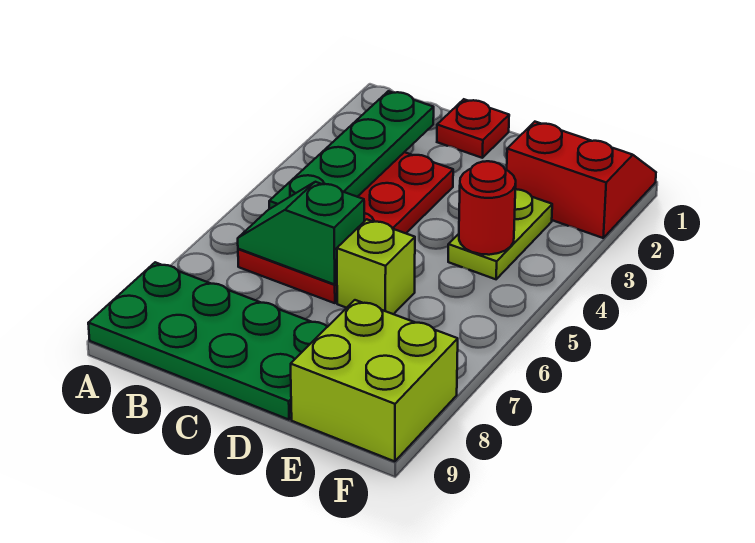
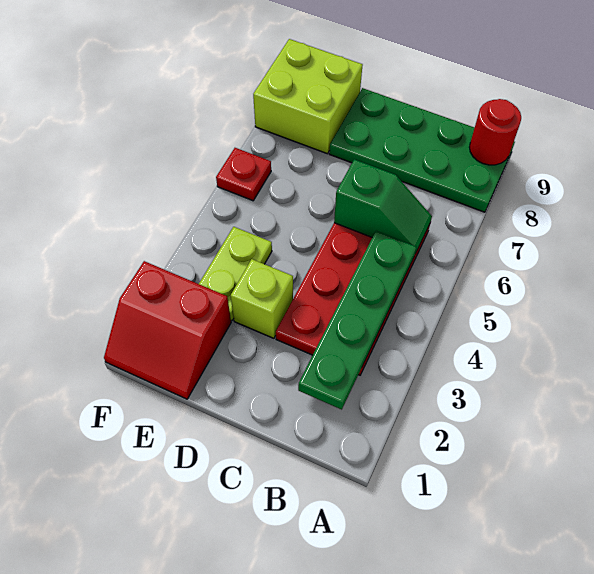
red plate C1 level 1 -> red plate F6 level 1
lime brick D6 level 1 -> lime brick D3 level 1
red round brick E4 level 2 -> red round brick A9 level 2

